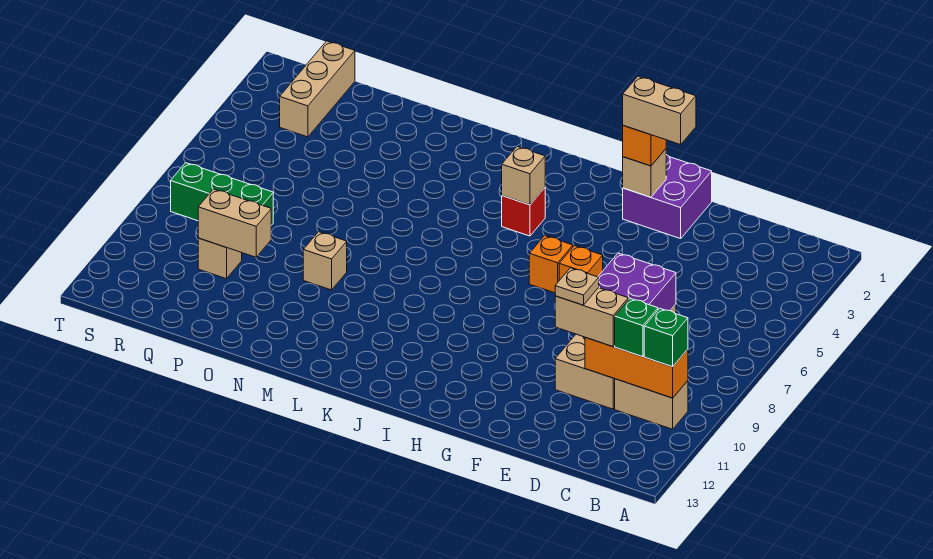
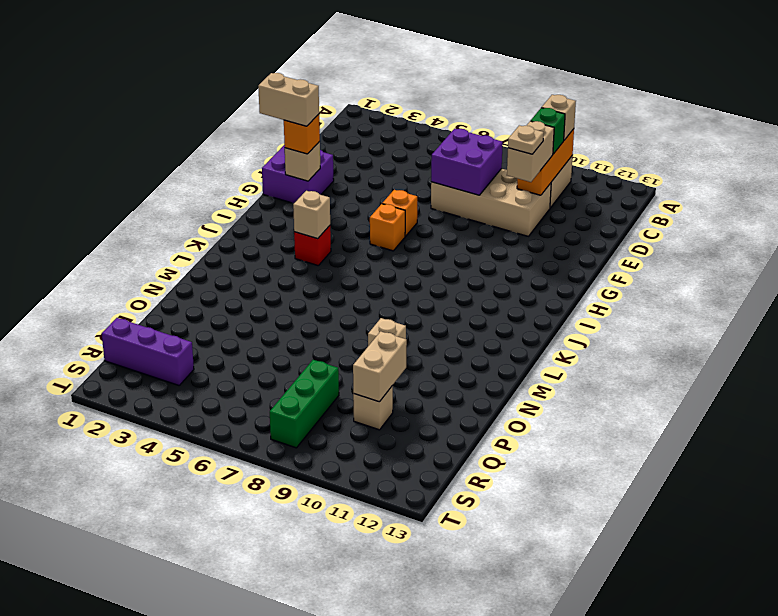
green brick B10 level 3 -> tan brick B10 level 3
tan brick F2:G2 level 4 -> tan brick G1:G2 level 4
tan brick R1:R3 level 1 -> purple brick R1:R3 level 1

